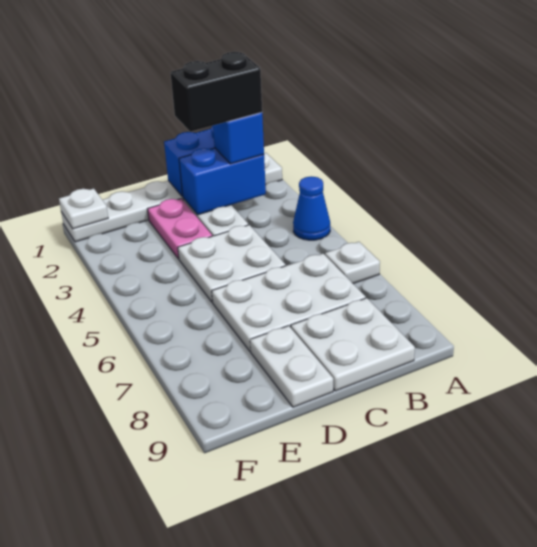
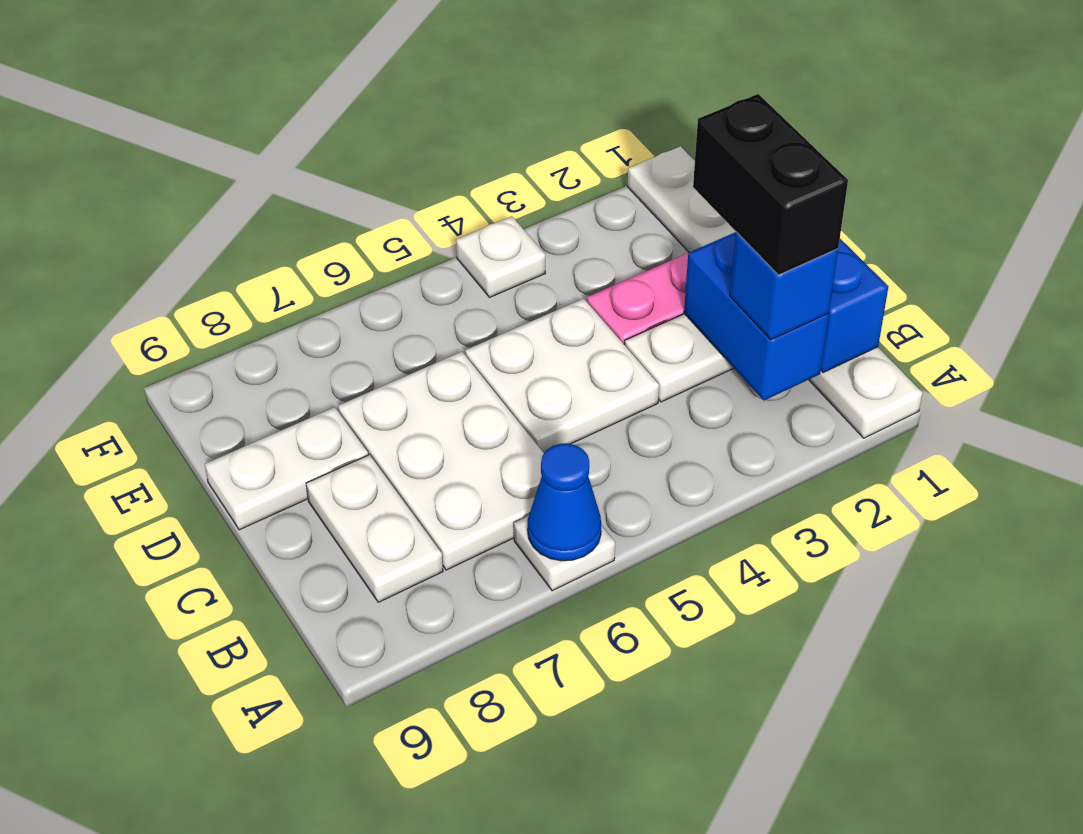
blue cone A4 level 1 -> blue cone A6 level 2
white plate B8:C9 level 1 -> white plate B8:C8 level 1
white plate F1 level 2 -> white plate F4 level 1

